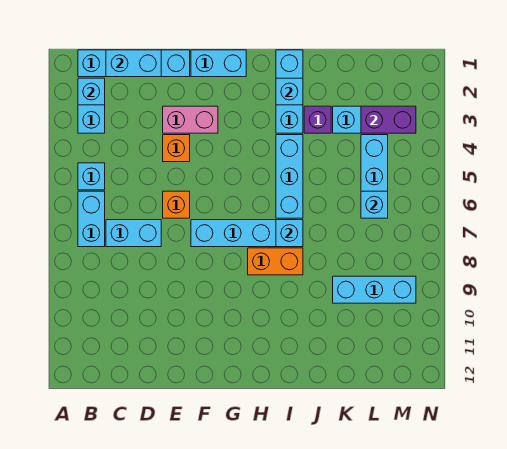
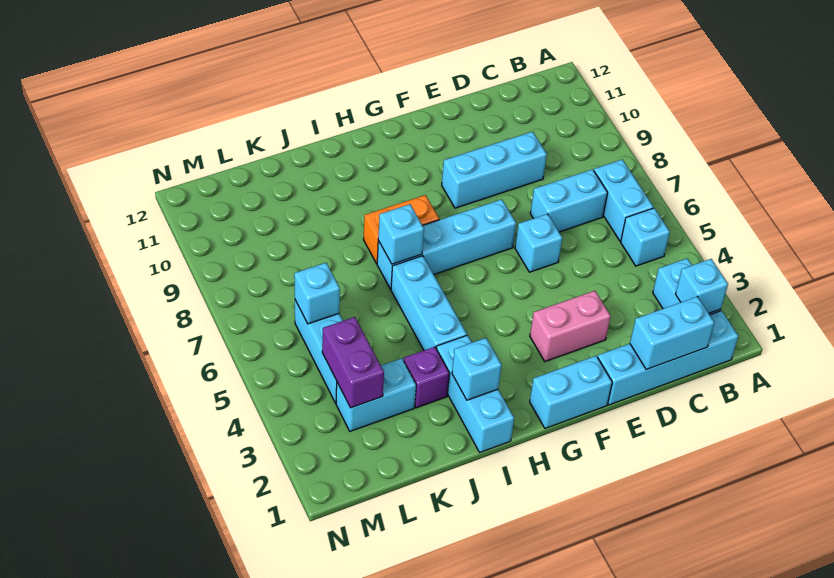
orange brick E4 level 1 -> none
orange brick E6 level 1 -> cyan brick E6 level 1
cyan brick K9:M9 level 1 -> cyan brick D9:F9 level 1
purple brick L3:M3 level 2 -> purple brick L3:L4 level 2

